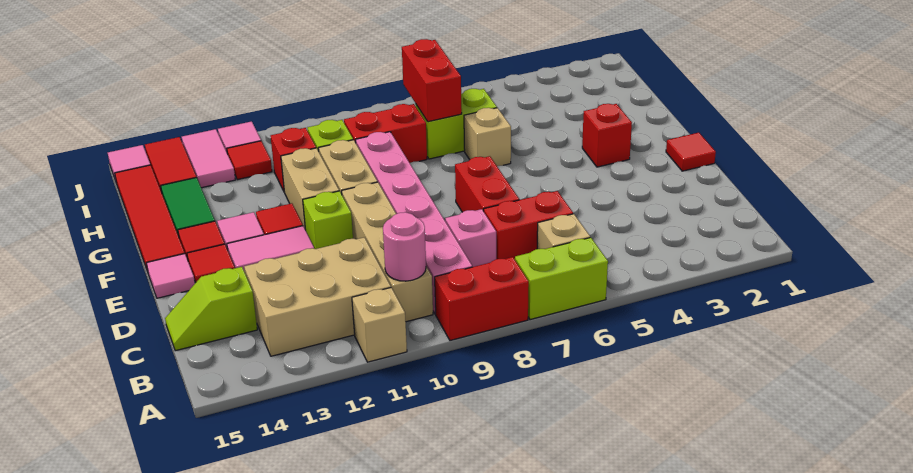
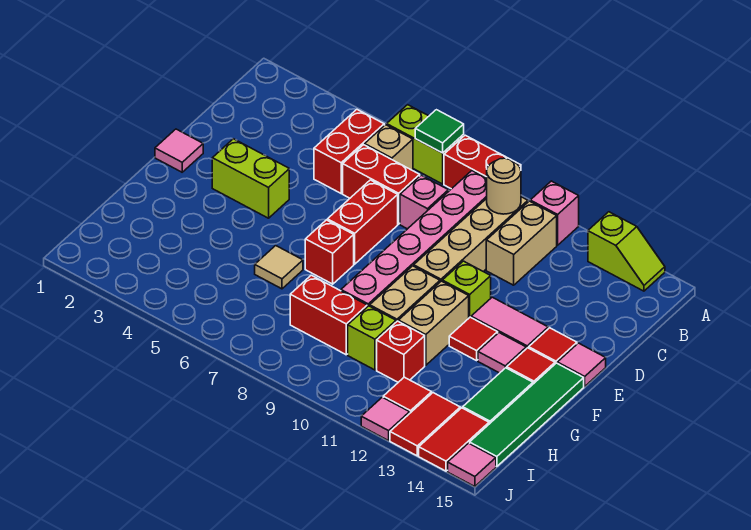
none -> green tile A7 level 2
tan brick A11 level 1 -> pink brick A11 level 1
pink round brick B10 level 2 -> tan round brick B10 level 2
tan brick B11:C13 level 1 -> tan brick B11:C11 level 1
lime slope C14:C15 level 1 top 14 -> lime slope A13:A14 level 1 top 13
red tile E1 level 1 -> pink tile E1 level 1
red brick F3 level 1 -> red brick F7 level 1
red tile F15:I15 level 1 -> green tile F15:I15 level 1
tan brick G6 level 1 -> tan tile G6 level 1
lime brick H6:H7 level 1 -> lime brick E3:E4 level 1
red brick H7:I7 level 2 -> red brick B5:C5 level 1
pink tile I13:J13 level 1 -> red tile I13:J13 level 1

